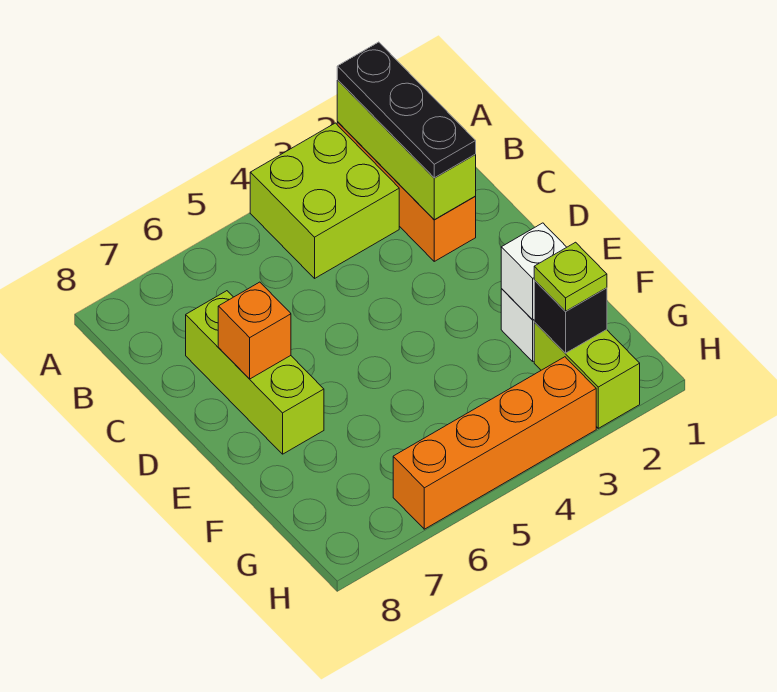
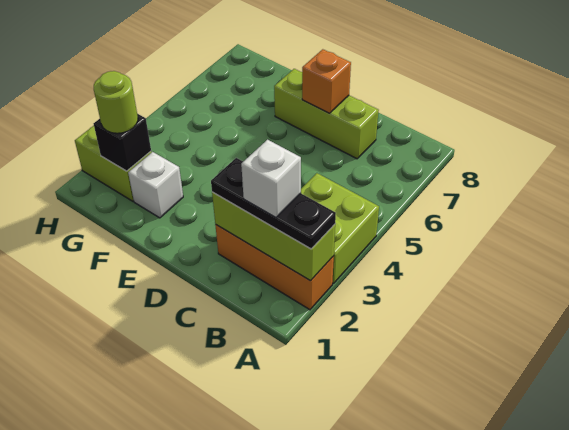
white brick F2 level 2 -> white brick B2 level 4
lime plate G2 level 3 -> lime round brick G2 level 3
orange brick H3:H6 level 1 -> none

